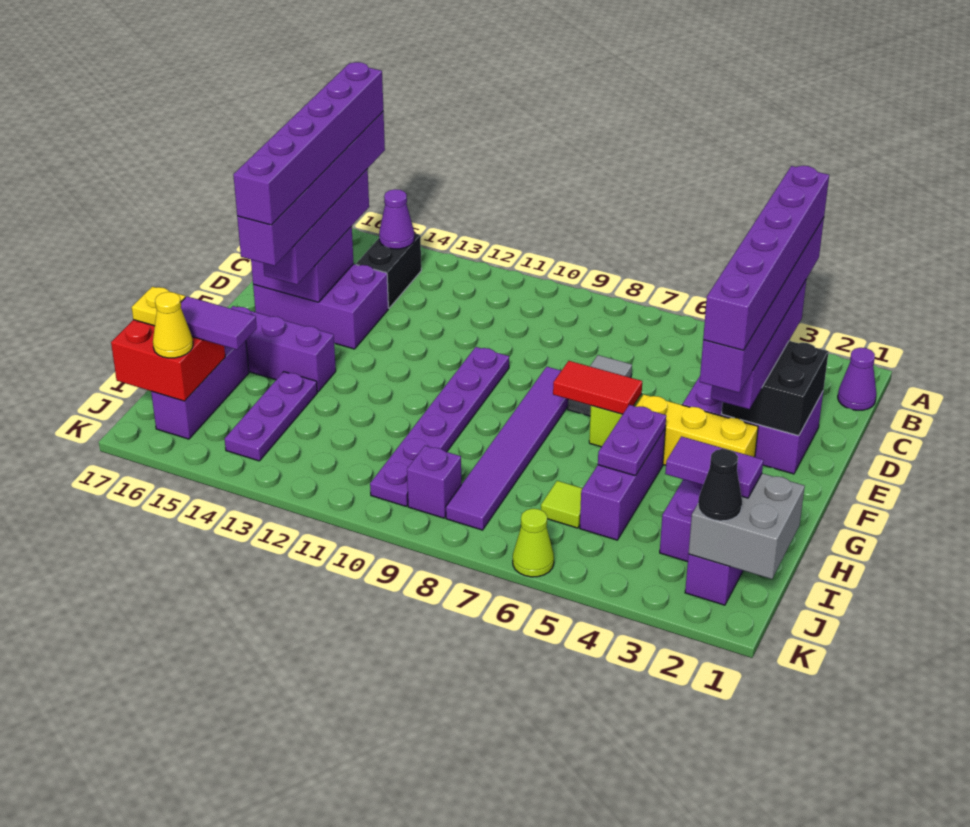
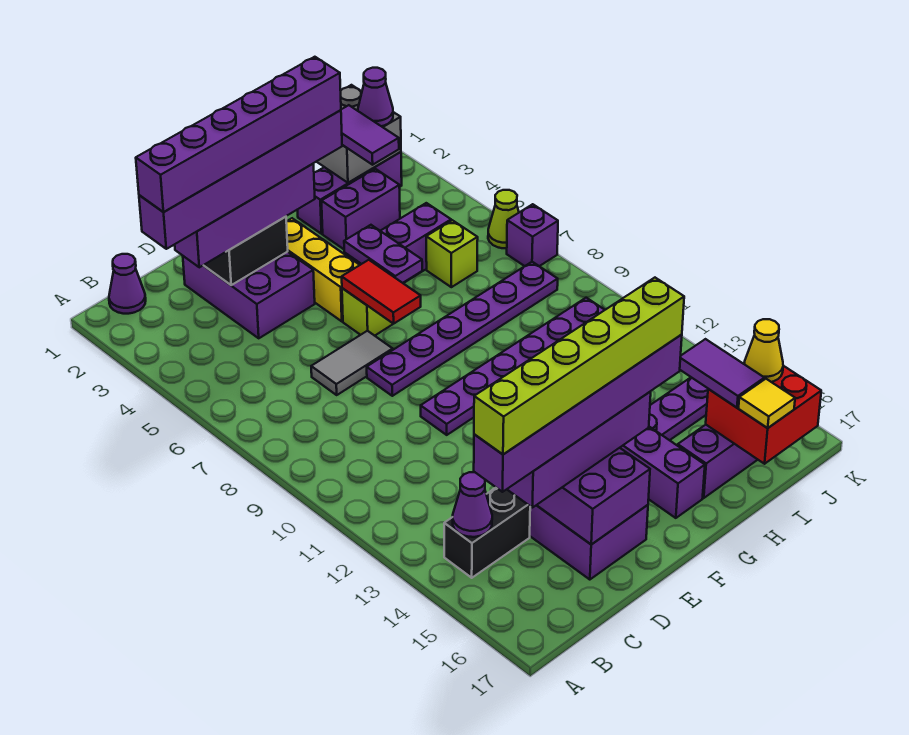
purple brick B15:G15 level 5 -> lime brick B15:G15 level 5
purple tile E8:J8 level 1 -> purple plate E8:J8 level 1
purple plate G5:H5 level 2 -> purple plate G5:G6 level 2
lime tile I6 level 1 -> lime brick I6 level 1
yellow plate I17 level 3 -> yellow tile I17 level 3
black cone J2 level 3 -> purple cone J2 level 3
purple brick J9 level 1 -> purple brick K7 level 1

